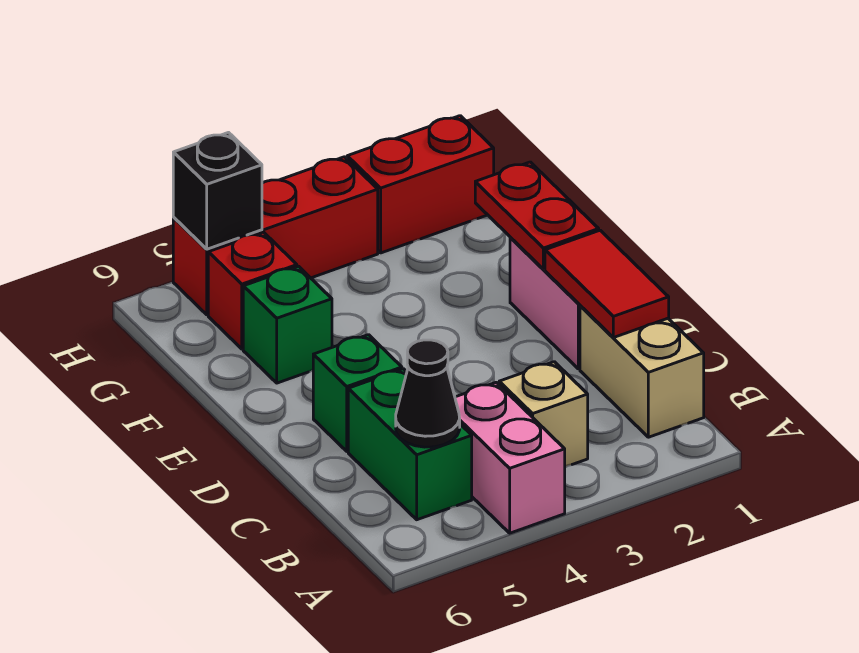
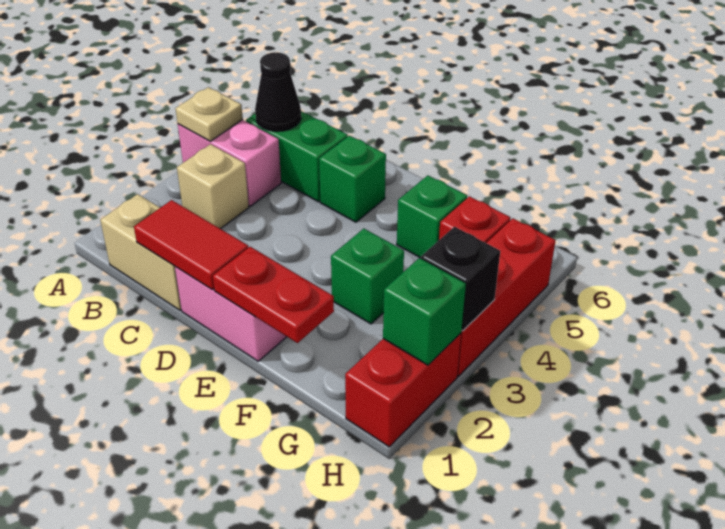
none -> tan plate A4 level 2
none -> green brick F3 level 1
none -> green brick H2 level 2
black brick H5 level 2 -> black brick H3 level 2

